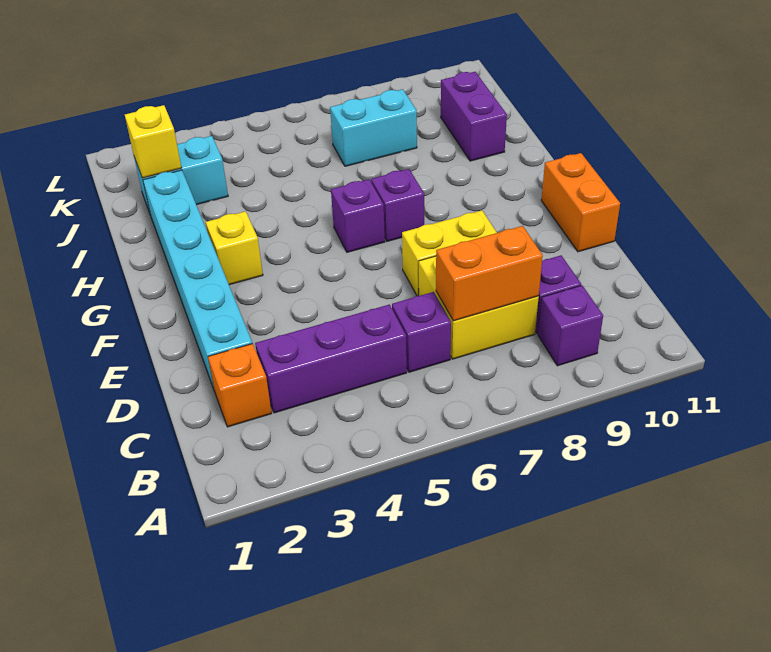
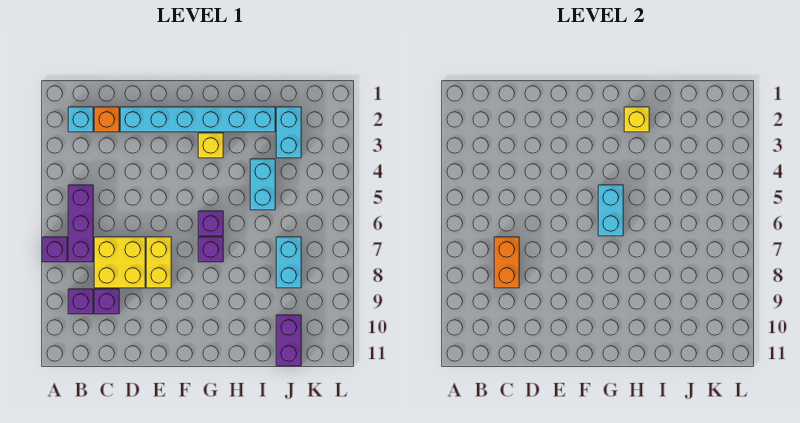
none -> cyan brick B2 level 1
purple brick C3:C5 level 1 -> purple brick B5:B7 level 1
purple brick C6 level 1 -> purple brick A7 level 1
orange brick E11:F11 level 1 -> none
none -> cyan brick G5:G6 level 2
none -> cyan brick I4:I5 level 1
purple brick I10:J10 level 1 -> purple brick J10:J11 level 1
yellow brick J2 level 2 -> yellow brick H2 level 2

